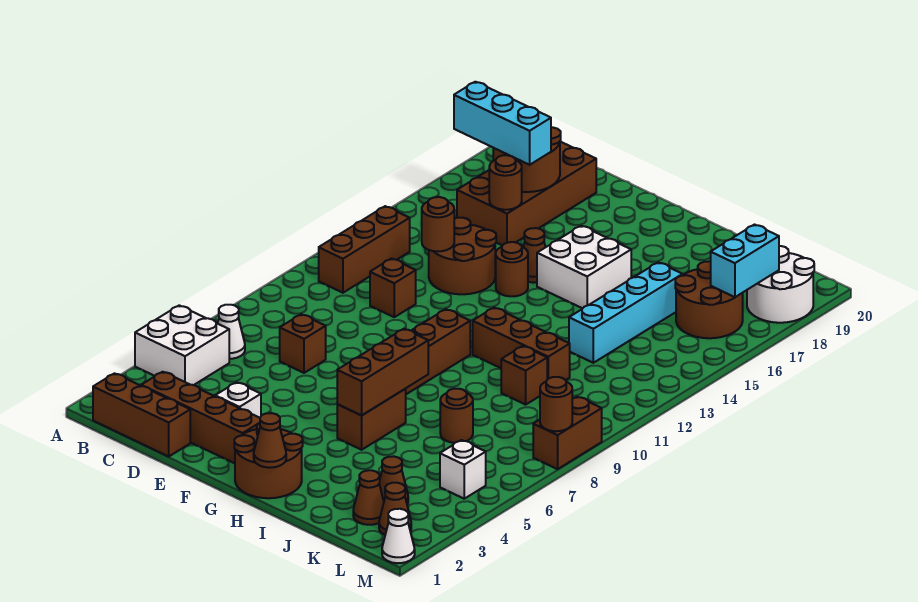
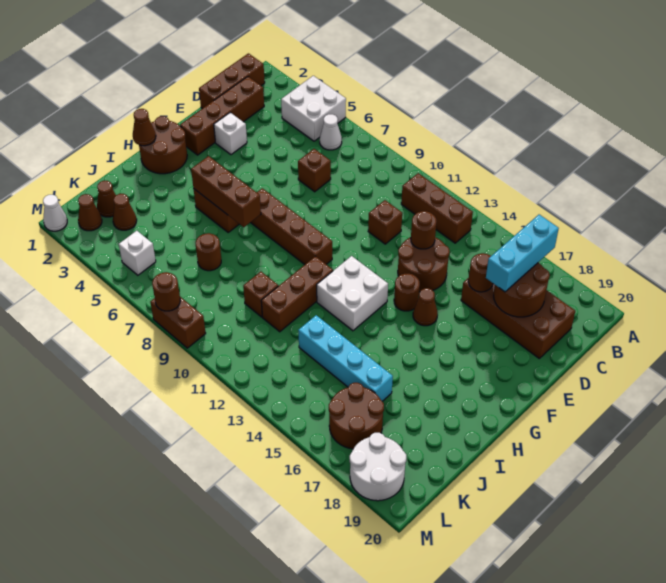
white brick G15:H16 level 1 -> white brick G12:H13 level 1
cyan brick L17:L18 level 2 -> none

